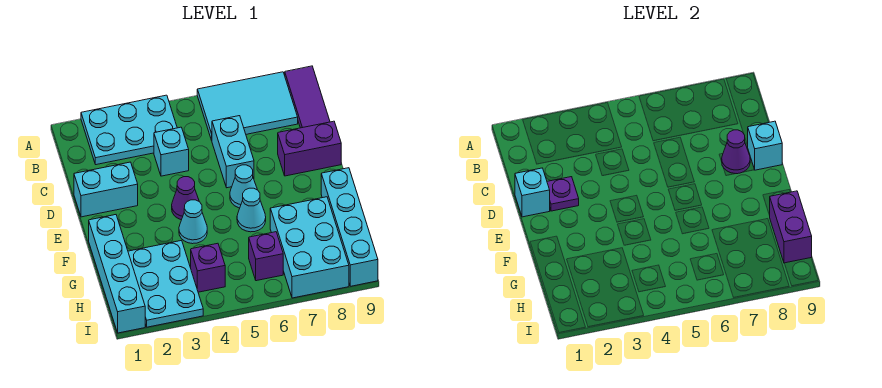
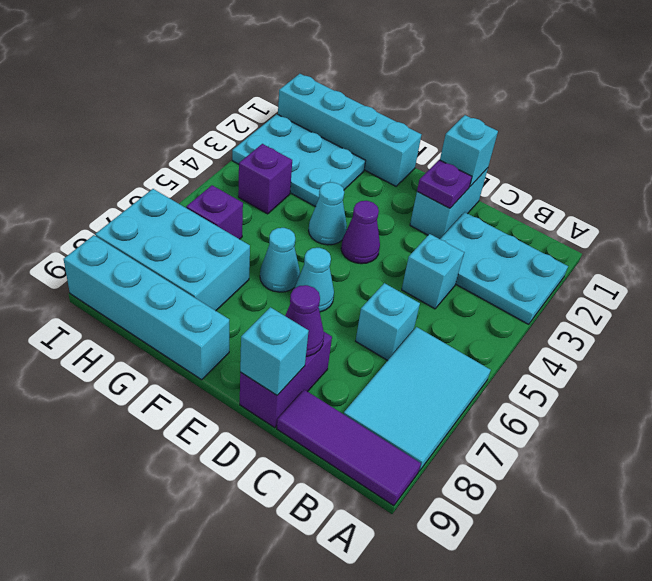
cyan plate A2:B4 level 1 -> cyan plate A2:C3 level 1
cyan brick C6:D6 level 1 -> cyan brick C6 level 1
purple brick G9:H9 level 2 -> none

